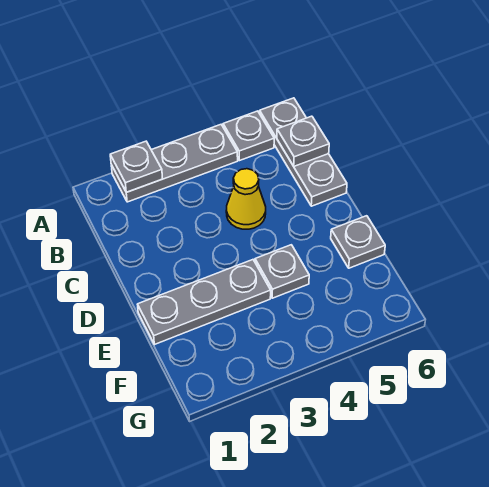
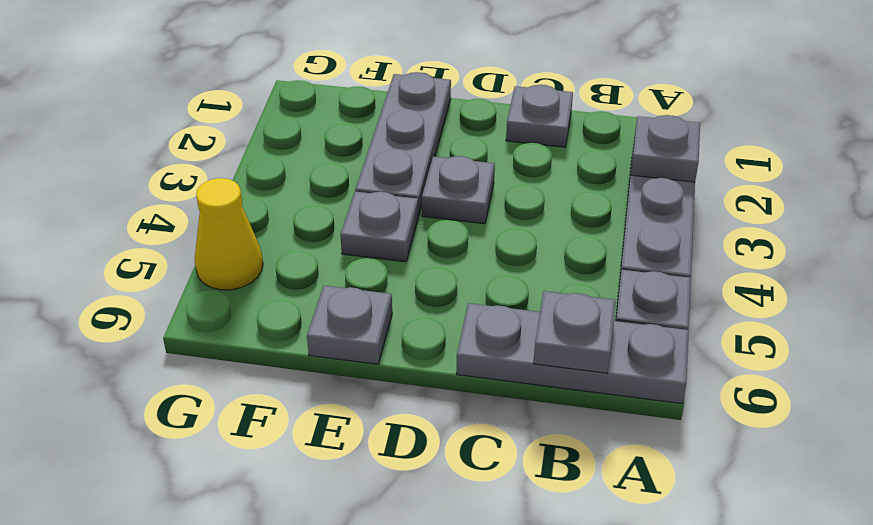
none -> grey plate C1 level 1
yellow cone C4 level 1 -> yellow cone G5 level 1
none -> grey plate D3 level 1

